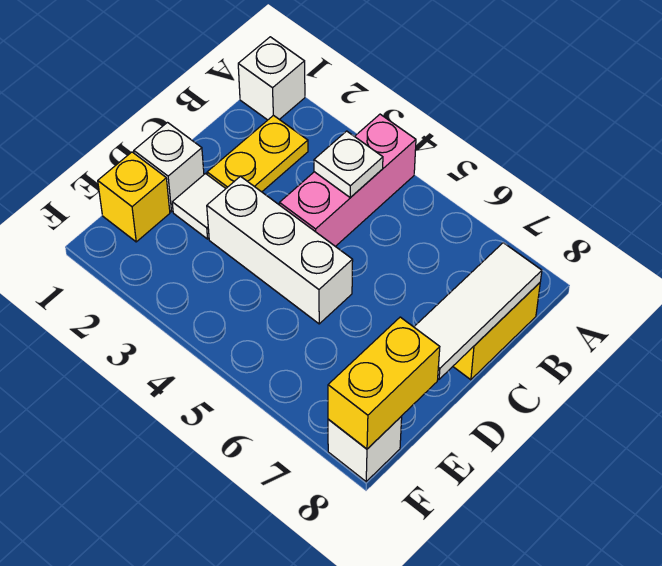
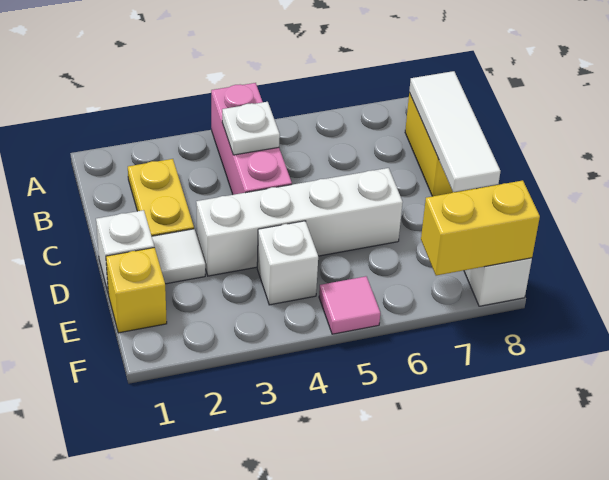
white brick A1 level 1 -> white brick E4 level 1
white brick D3:D5 level 1 -> white brick D3:D6 level 1
yellow brick E8:F8 level 2 -> yellow brick F7:F8 level 2
none -> pink tile F5 level 1

